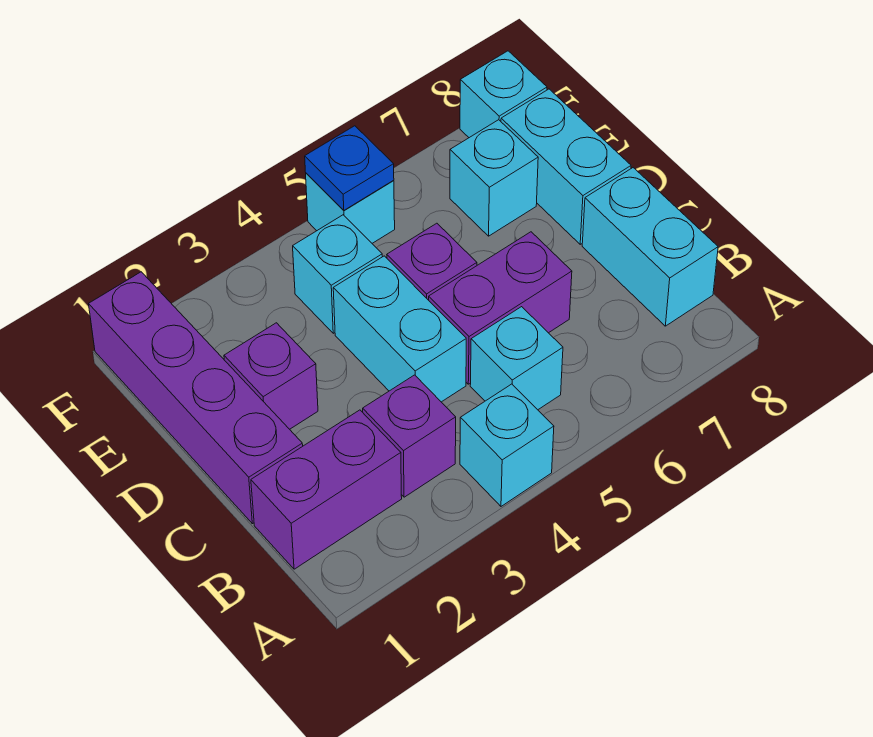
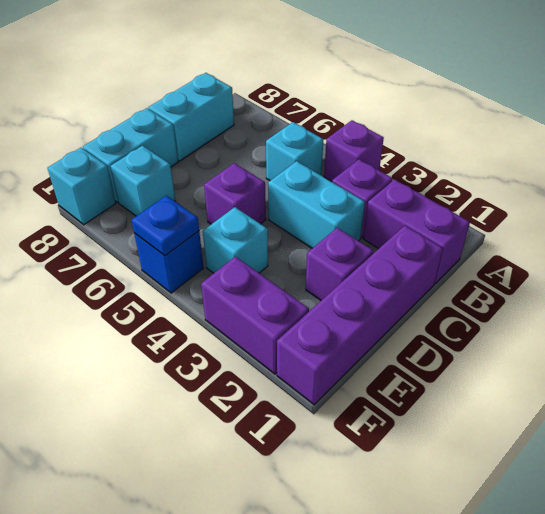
cyan brick A4 level 1 -> purple brick A4 level 1
cyan brick C4:D4 level 1 -> cyan brick C3:C4 level 1
purple brick C5:C6 level 1 -> purple brick F2:F3 level 1
cyan brick F5 level 1 -> blue brick F5 level 1

